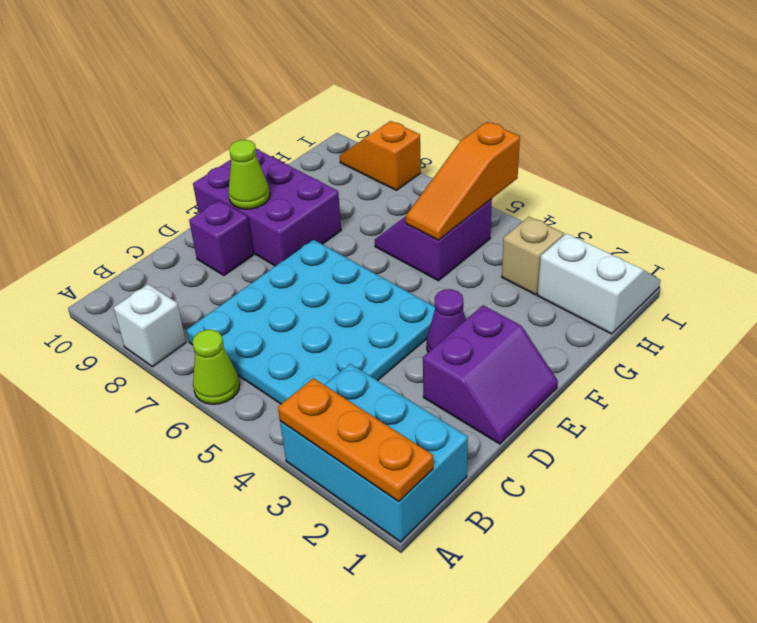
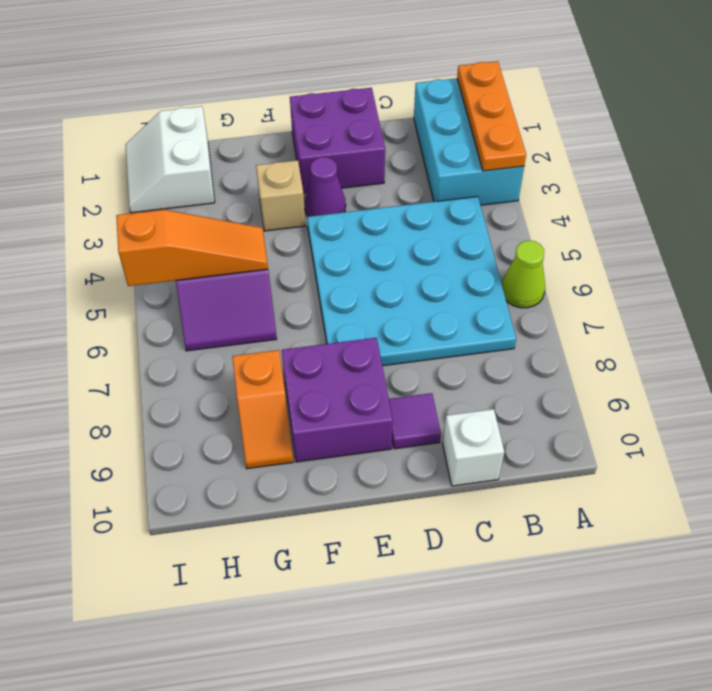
white brick A8 level 1 -> white brick C10 level 1
purple slope D1:E2 level 1 top 2 -> purple brick D1:E2 level 1
purple brick D9 level 1 -> purple tile D9 level 1
purple brick E8:F10 level 1 -> purple brick E8:F9 level 1
lime cone E9 level 2 -> none
tan brick H3 level 1 -> tan brick F3 level 1
orange slope I8:I9 level 1 top 8 -> orange slope G8:G9 level 1 top 8

